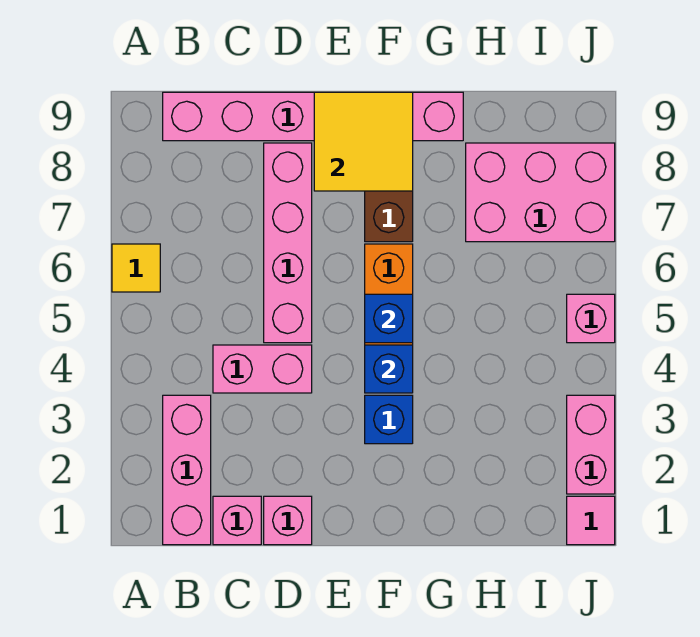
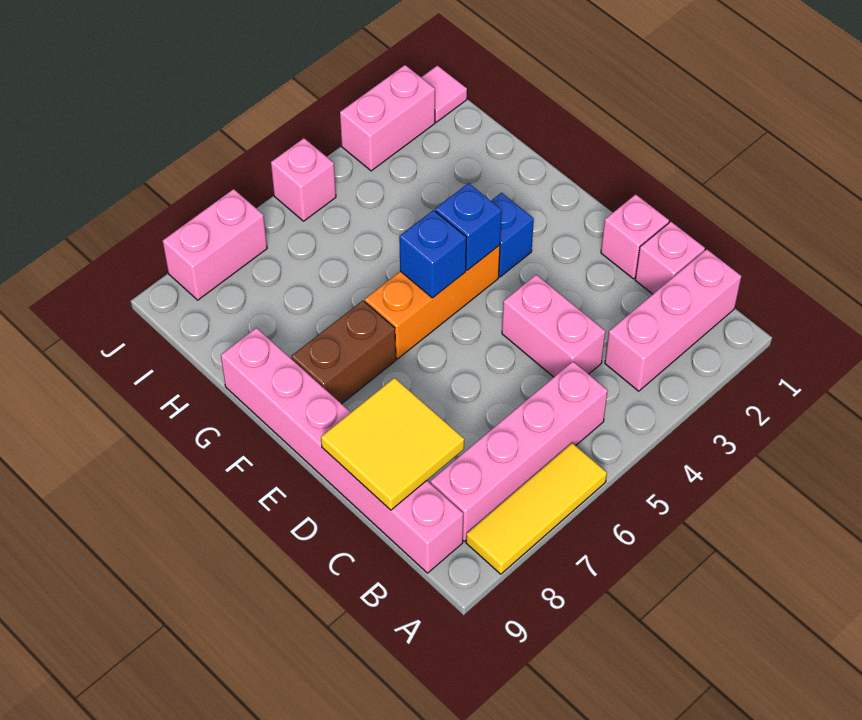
yellow tile A6 level 1 -> yellow tile A6:A8 level 1
pink brick D5:D8 level 1 -> pink brick B5:B8 level 1
yellow tile E8:F9 level 2 -> yellow tile C8:D9 level 2
pink brick H7:J8 level 1 -> pink brick J7:J8 level 1

